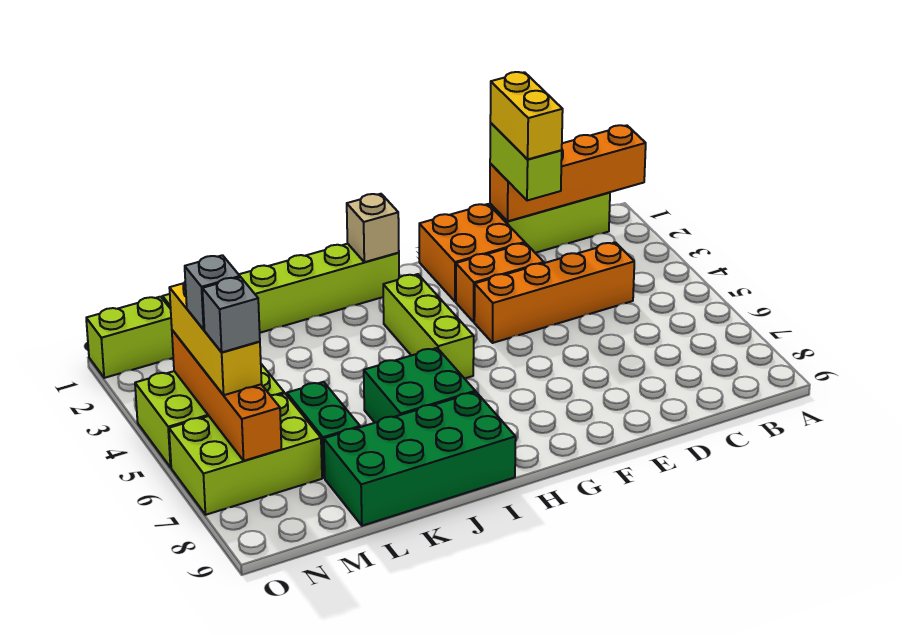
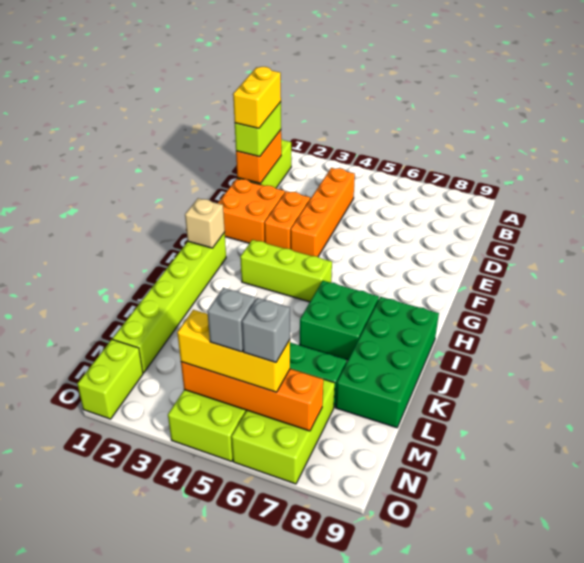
orange brick A1:D1 level 2 -> orange brick C1:D1 level 2
lime brick D1:D2 level 3 -> lime brick C1:D1 level 3
yellow brick D1:D2 level 4 -> yellow brick C1:D1 level 4

